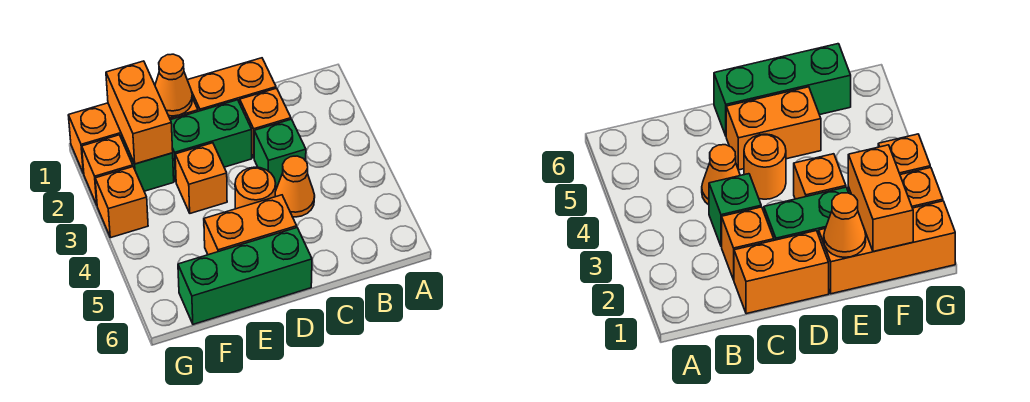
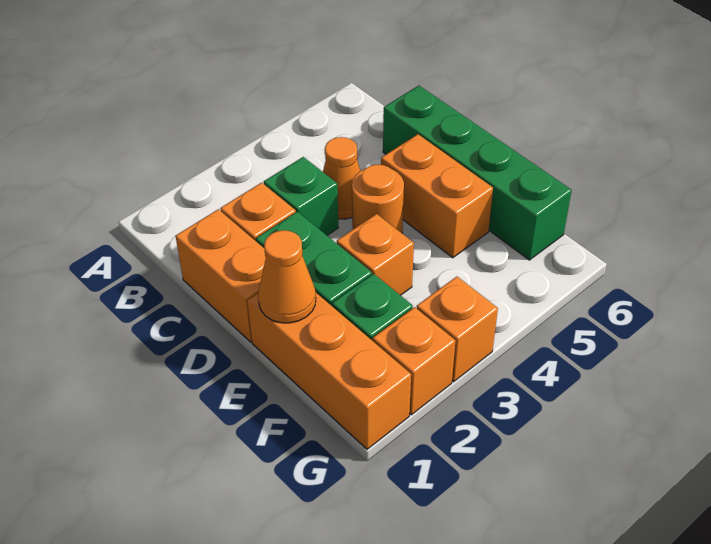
green brick D6:F6 level 1 -> green brick C6:F6 level 1
orange brick F1:F2 level 2 -> none

